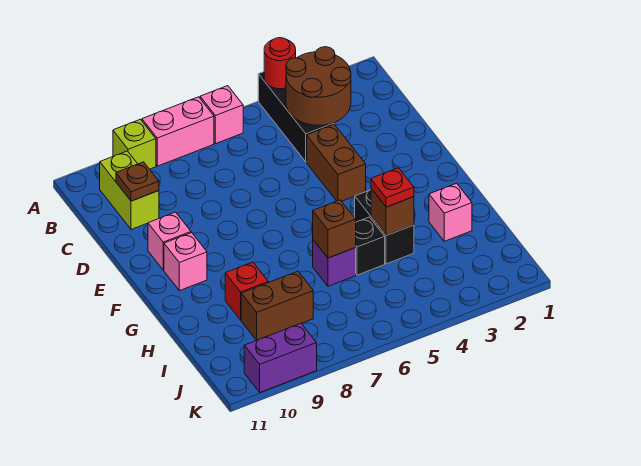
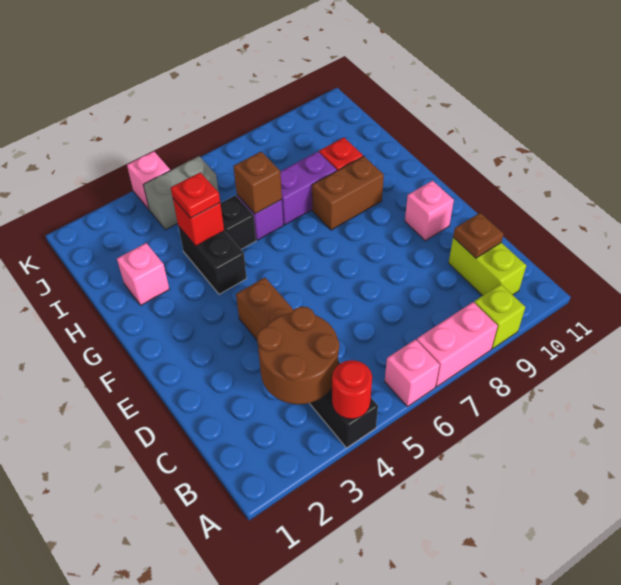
pink brick F10 level 1 -> pink brick K4 level 1
brown brick H4 level 2 -> red brick H4 level 2
brown brick I8:I9 level 1 -> brown brick G8:G9 level 1
none -> grey brick J4:J5 level 1
purple brick K9:K10 level 1 -> purple brick H7:H8 level 1

